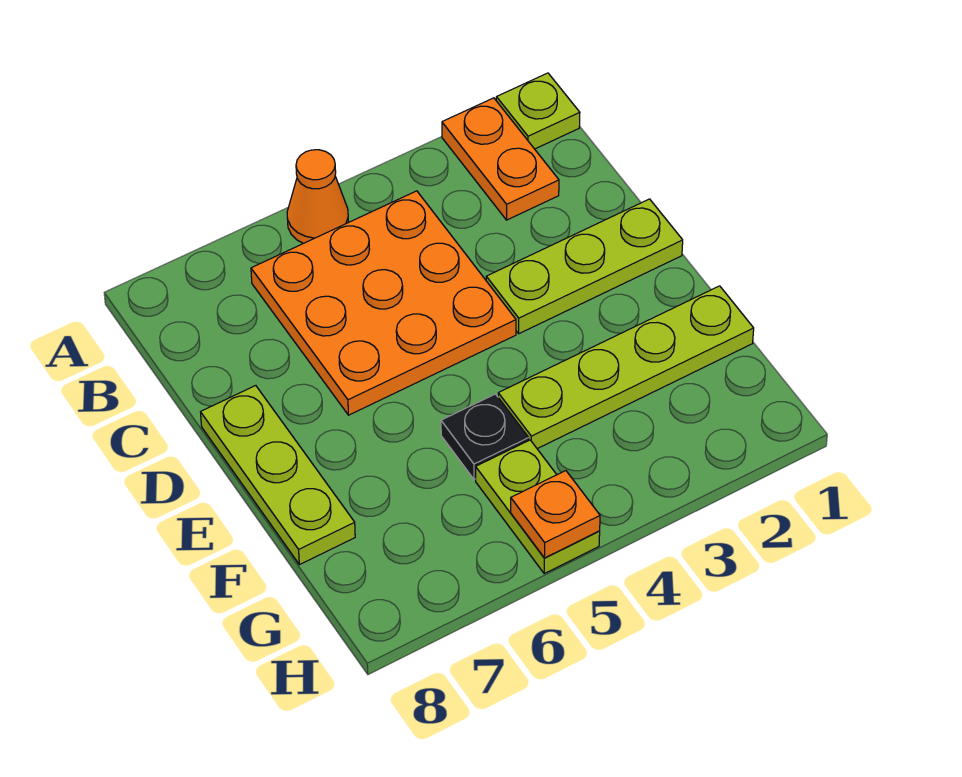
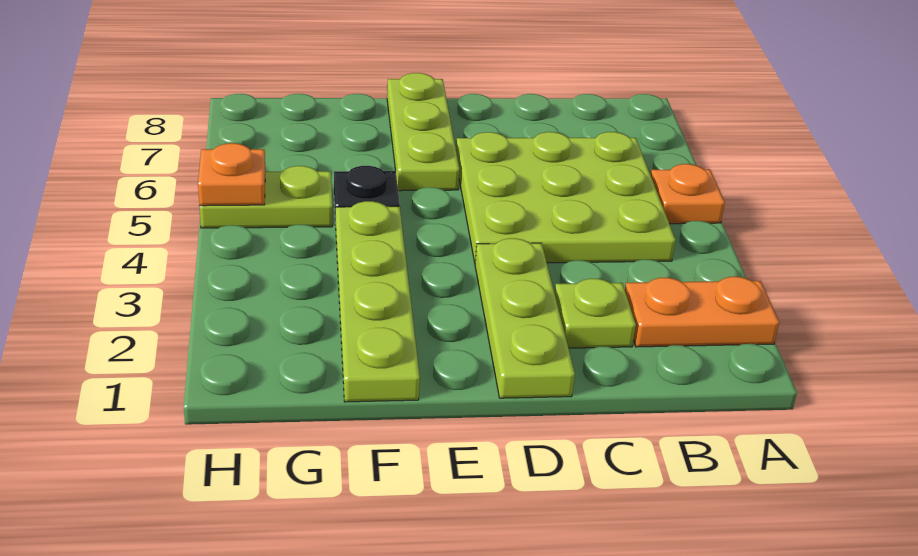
lime plate A1 level 1 -> lime plate C2 level 1
orange cone A5 level 1 -> orange plate A5 level 1
orange plate B4:D6 level 1 -> lime plate B4:D6 level 1
lime plate D8:F8 level 1 -> lime plate E6:E8 level 1

